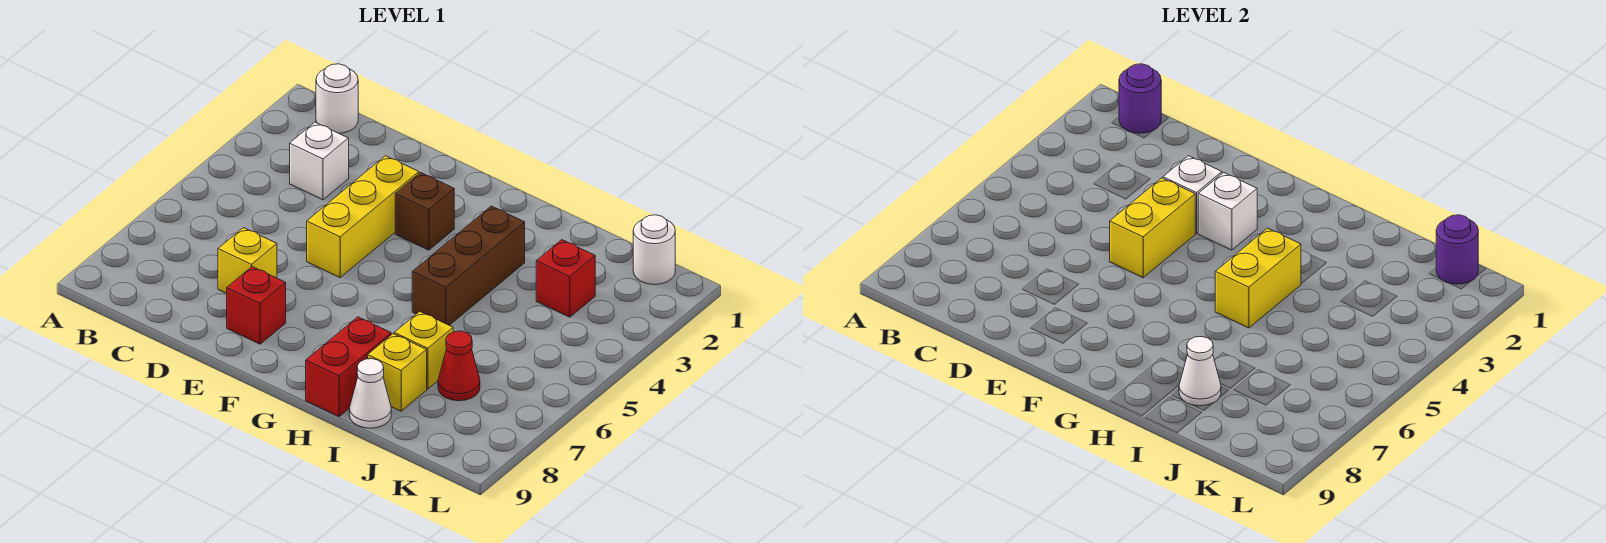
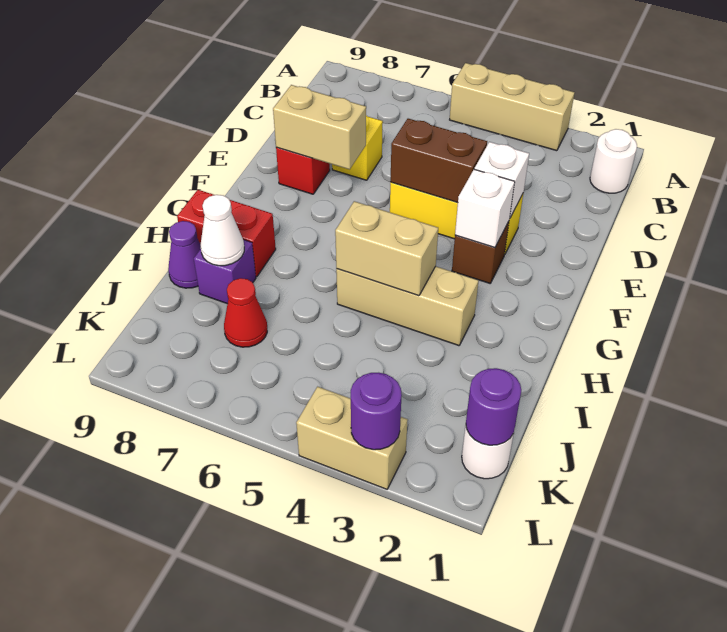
none -> tan brick A3:A5 level 1
purple round brick B1 level 2 -> purple round brick L3 level 2
white brick C3 level 1 -> none
yellow brick E4:E5 level 2 -> brown brick E4:E5 level 2
none -> tan brick E7:E8 level 2
brown brick H3:H5 level 1 -> tan brick H3:H5 level 1
yellow brick H4:H5 level 2 -> tan brick H4:H5 level 2
yellow brick I7 level 1 -> none
yellow brick I8 level 1 -> purple brick I8 level 1
white cone I9 level 1 -> purple cone I9 level 1
red brick J3 level 1 -> none
none -> tan brick L3:L4 level 1

